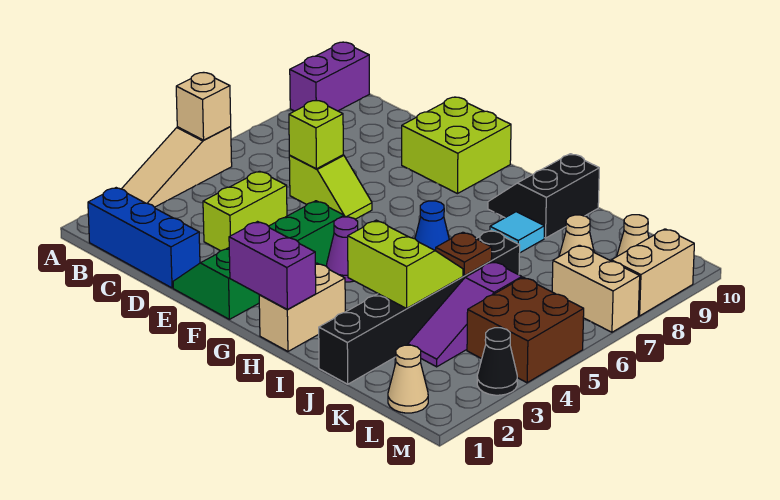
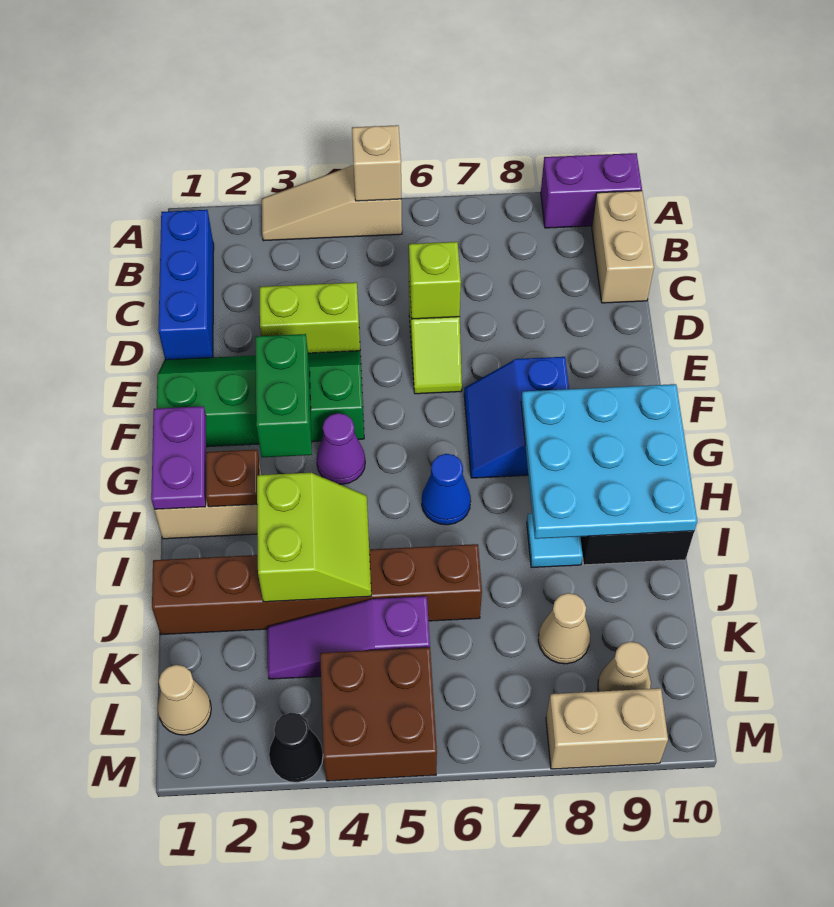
lime brick E9:F10 level 1 -> none
none -> green brick F3:G3 level 2
none -> blue slope F7:G8 level 1 top 8
purple brick G1:H1 level 2 -> purple plate G1:H1 level 2
none -> cyan plate G8:I10 level 2
black brick J1:J6 level 1 -> brown brick J1:J6 level 1
brown plate J5 level 2 -> brown plate H2 level 2
tan brick L7:M7 level 1 -> tan brick B10:C10 level 1

